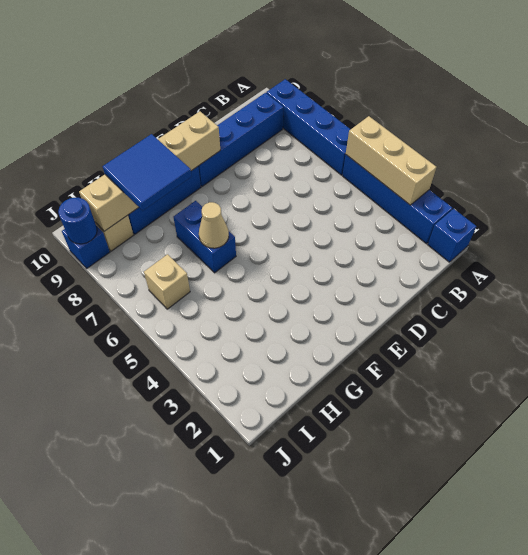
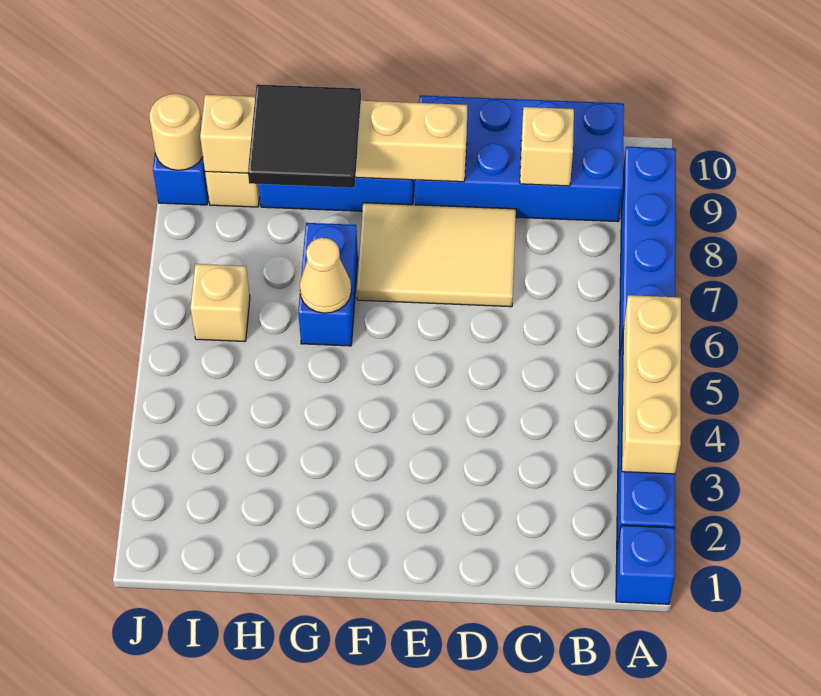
blue brick B9:E9 level 1 -> blue brick B9:E10 level 1
none -> tan brick C9 level 2
none -> tan tile D7:F8 level 1
blue tile G8:H9 level 3 -> black tile G8:H9 level 3
blue round brick J9 level 2 -> tan round brick J9 level 2

